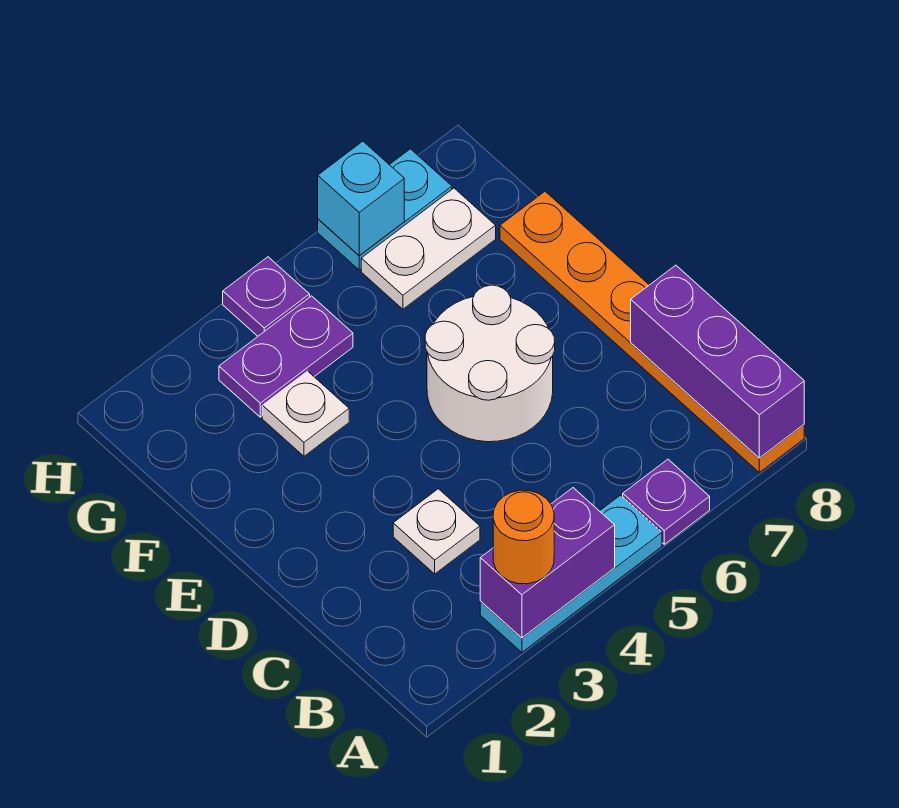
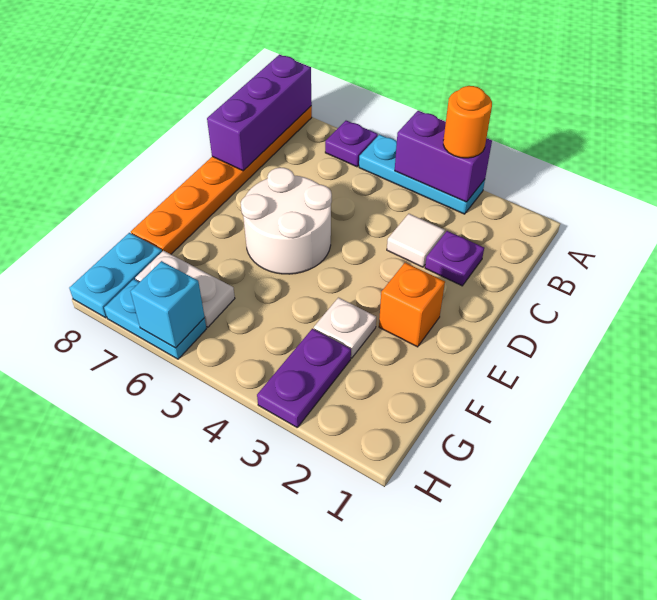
white plate C3 level 1 -> white tile C3 level 1
none -> orange brick E2 level 1
purple plate G3:G4 level 1 -> purple plate G3:H3 level 1
none -> cyan plate G8:H8 level 1
purple plate H4 level 1 -> purple plate C2 level 1

